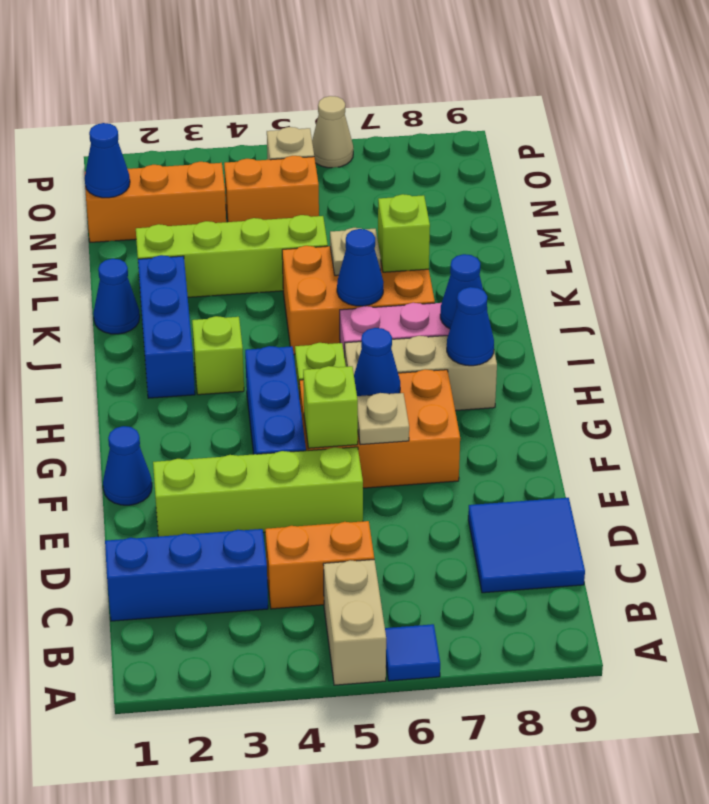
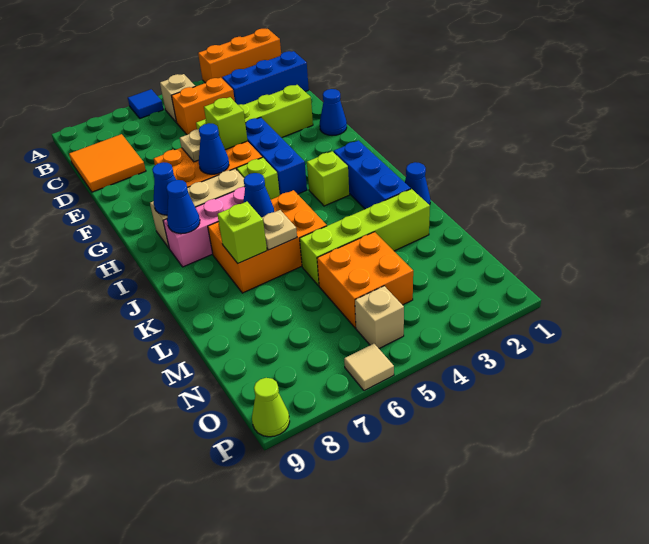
tan brick A5:B5 level 1 -> tan brick B5 level 1
blue tile C8:D9 level 1 -> orange tile C8:D9 level 1
orange brick N1:N3 level 1 -> orange brick A1:A3 level 1
blue cone N1 level 2 -> none
orange brick N4:N5 level 1 -> orange brick M4:N5 level 1
tan cone P6 level 1 -> tan tile P6 level 1
none -> lime cone P9 level 1

